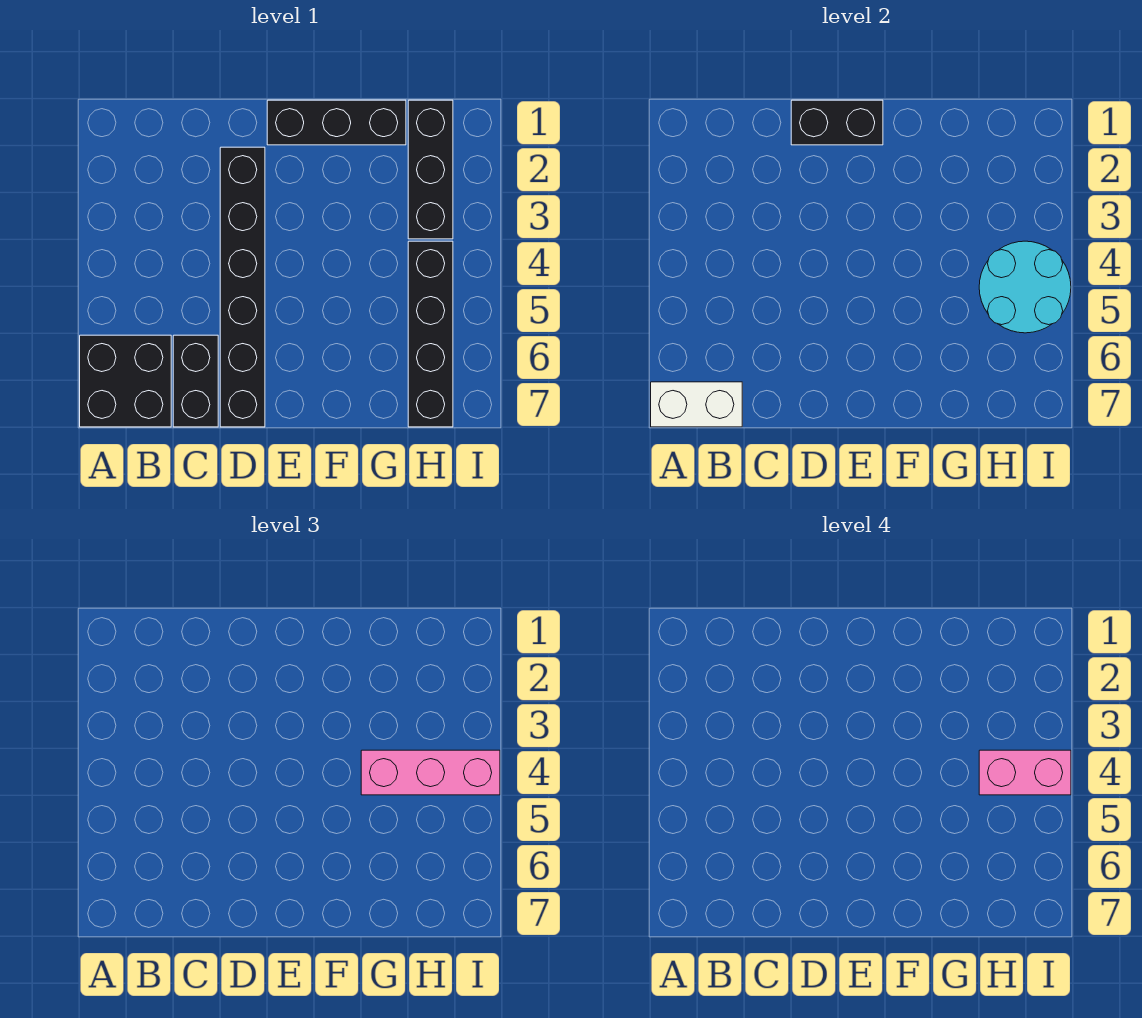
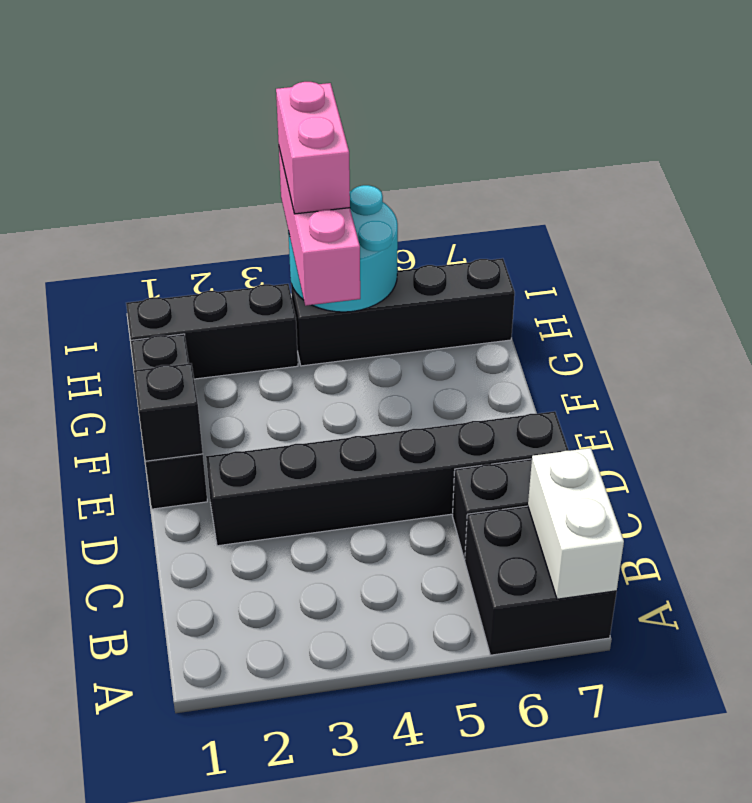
black brick D1:E1 level 2 -> black brick E1 level 2

